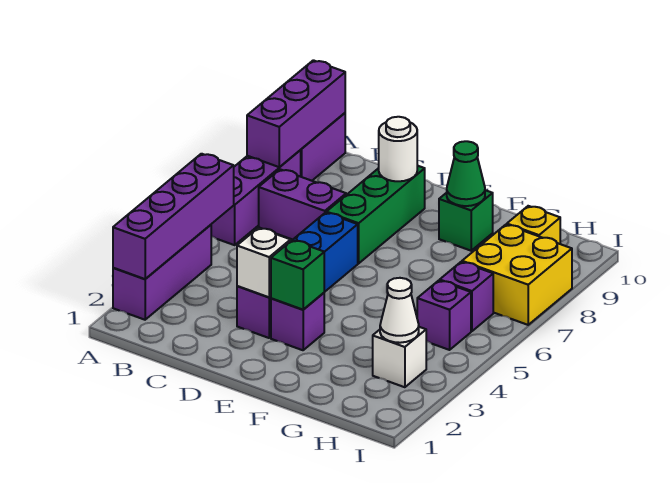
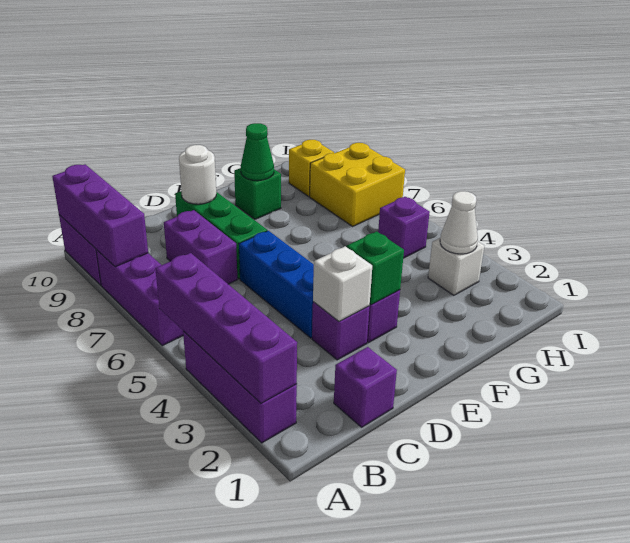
purple brick B7:C7 level 1 -> purple brick C7:C8 level 1
purple brick H6 level 1 -> purple brick C1 level 1

